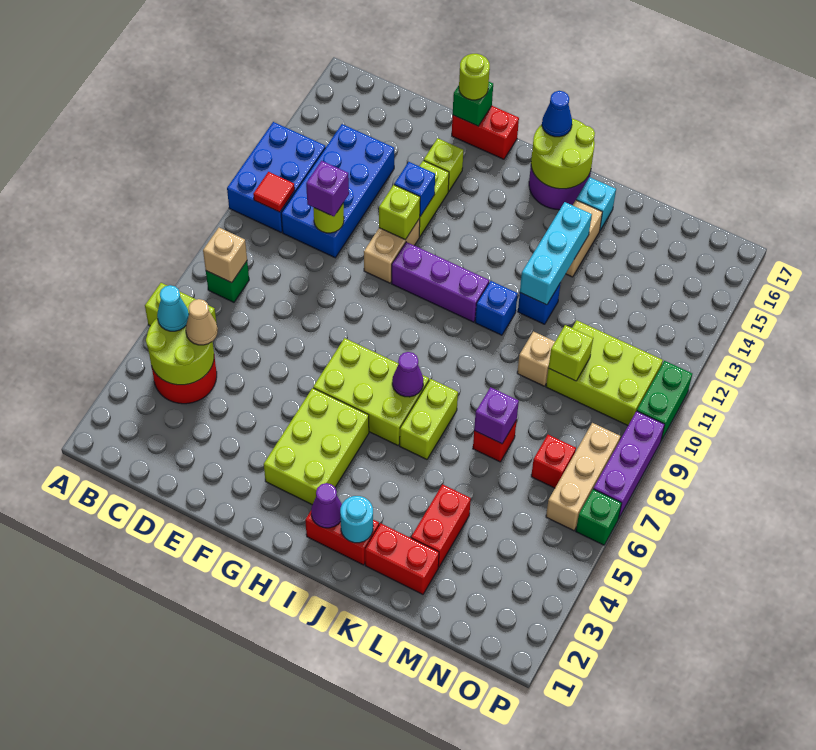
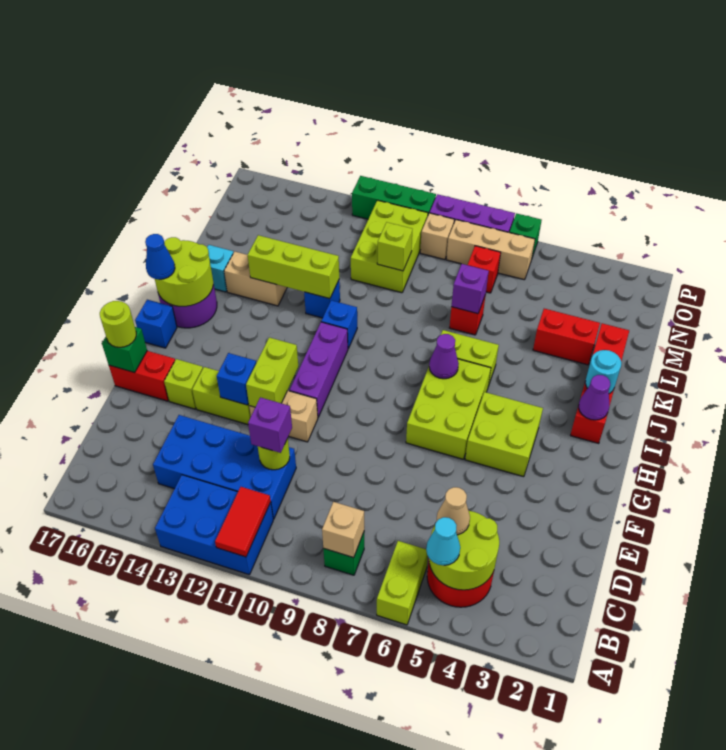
red tile B11 level 2 -> red tile A11:B11 level 2
lime brick F12 level 2 -> lime brick F12:G12 level 2
red brick F17:G17 level 1 -> red brick F16:F17 level 1
lime brick G3:H5 level 1 -> lime brick G4:H5 level 1
none -> blue brick H17 level 1
cyan brick K12:K14 level 2 -> lime brick K12:K14 level 2
tan brick L10 level 1 -> tan brick O9 level 1
green brick P10:P11 level 1 -> green brick P10:P12 level 1

